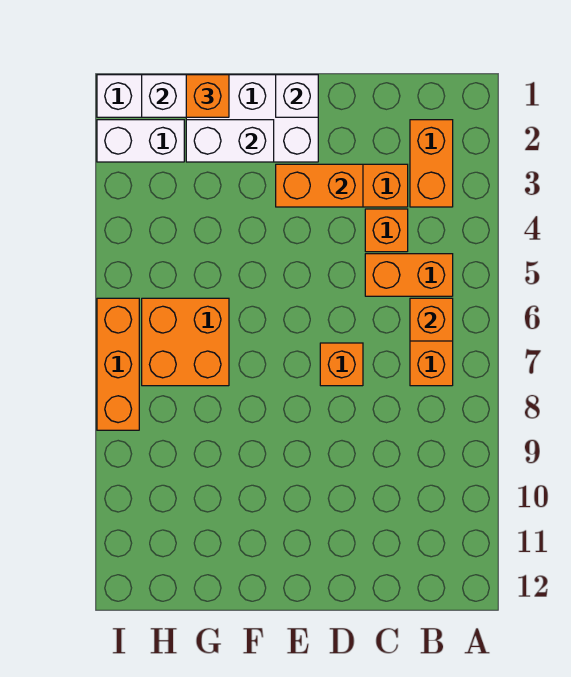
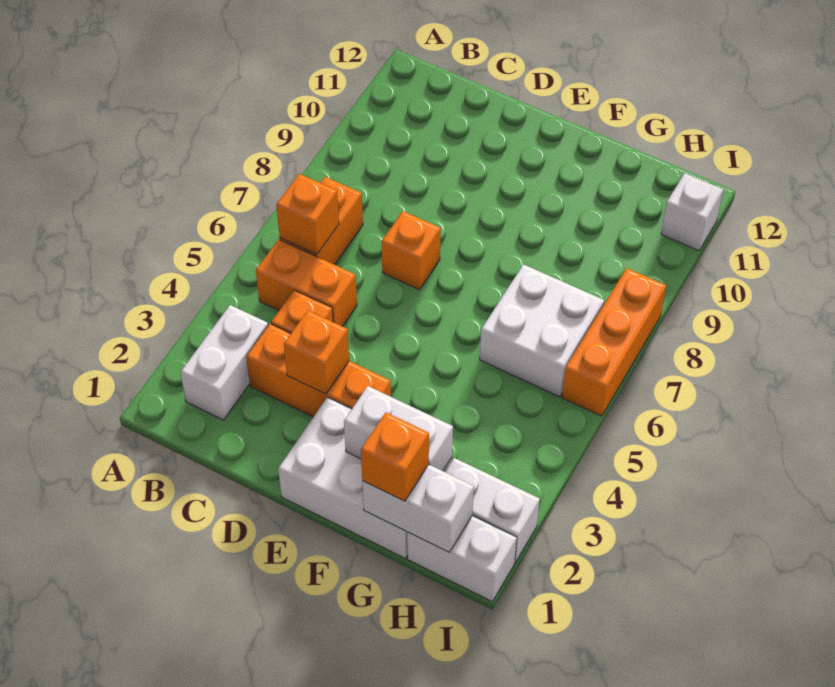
orange brick B2:B3 level 1 -> white brick B2:B3 level 1
orange brick D3:E3 level 2 -> orange brick D3 level 2
white brick E1 level 2 -> white brick I11 level 1
orange brick G6:H7 level 1 -> white brick G6:H7 level 1

